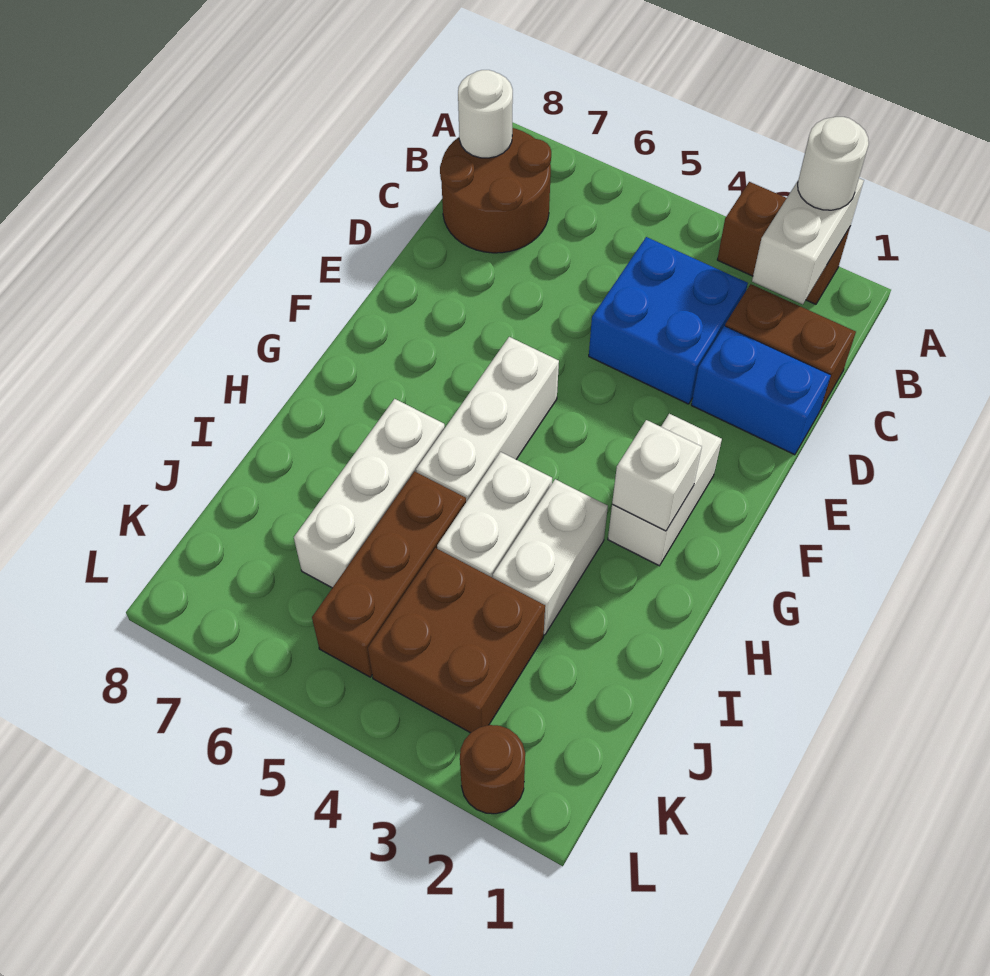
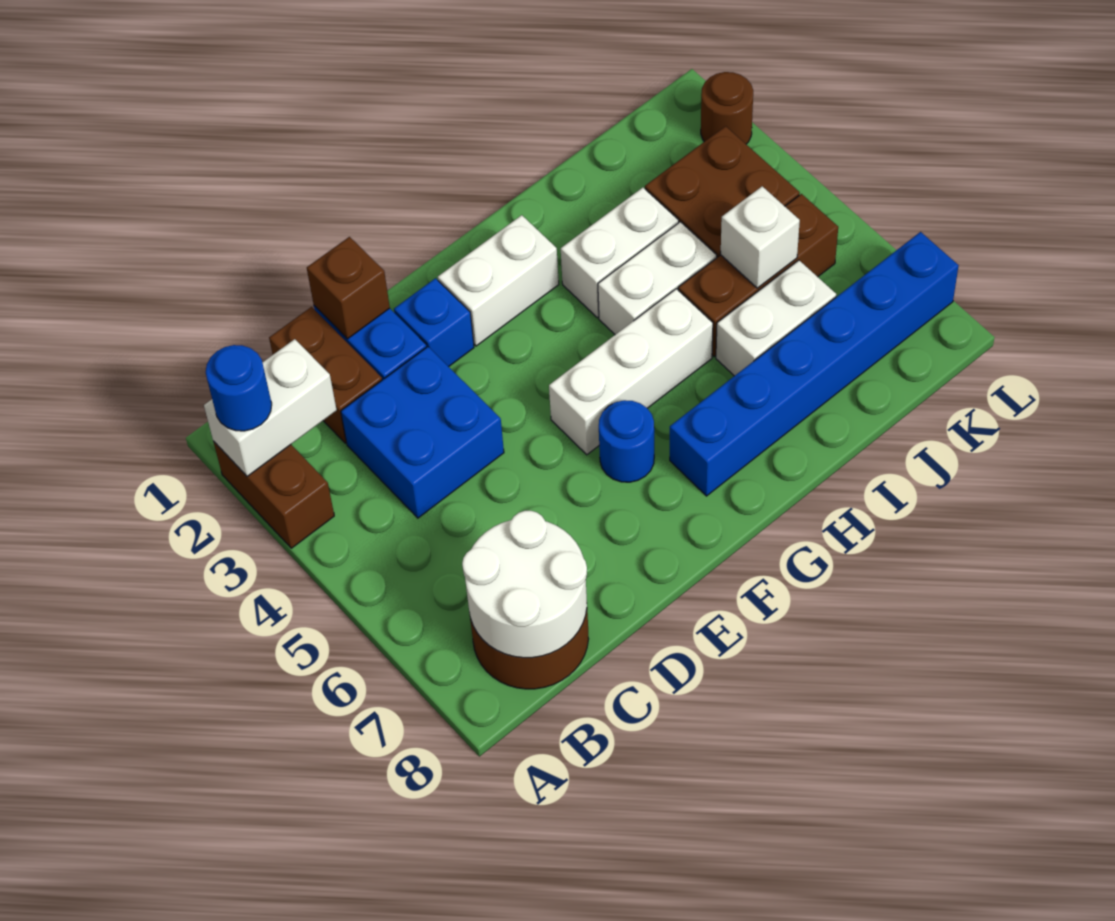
white round brick A2 level 3 -> blue round brick A2 level 3
white round brick B8 level 2 -> white round brick B7:C8 level 2
none -> brown brick D1 level 2
none -> blue brick E2 level 1
none -> blue round brick F6 level 1
white brick G2 level 2 -> white brick J5 level 2
none -> blue brick G7:L7 level 1
white brick H6:J6 level 1 -> white brick I6:J6 level 1

